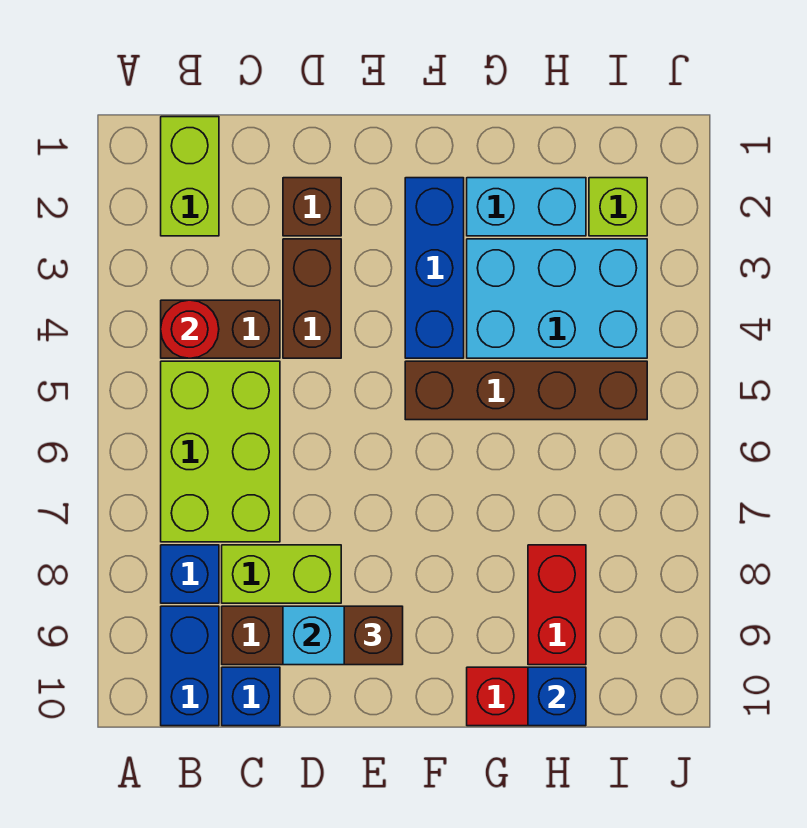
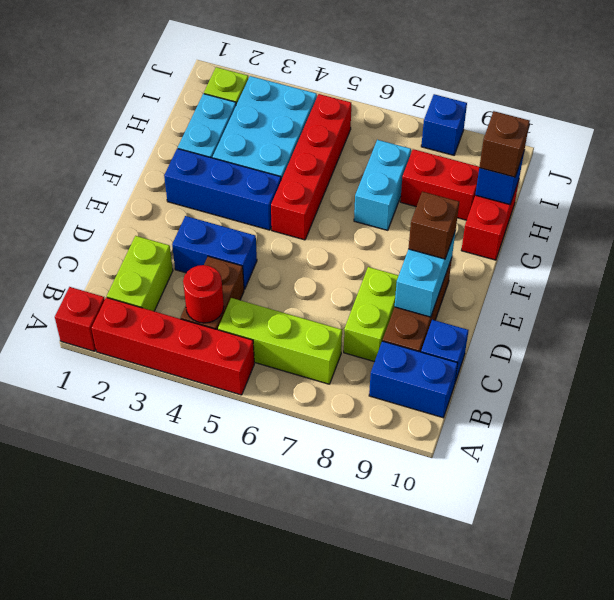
none -> red brick A1 level 1
none -> red brick A2:A5 level 1
lime brick B1:B2 level 1 -> lime brick B2:C2 level 1
lime brick B5:C7 level 1 -> lime brick B5:B7 level 1
blue brick B8 level 1 -> blue brick J8 level 1
brown brick D2 level 1 -> brown brick H10 level 3
brown brick D3:D4 level 1 -> blue brick D3:D4 level 1
brown brick F5:I5 level 1 -> red brick F5:I5 level 1
none -> cyan brick G7:H7 level 1

